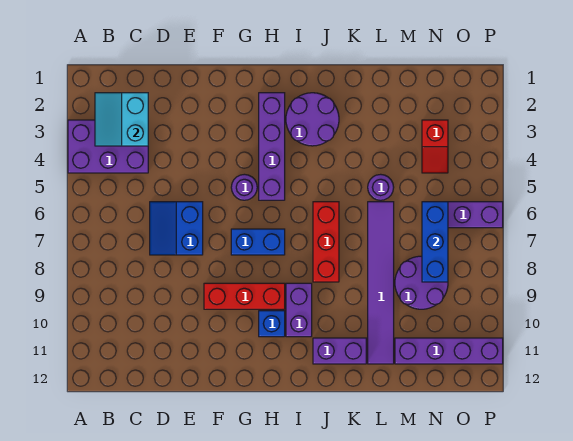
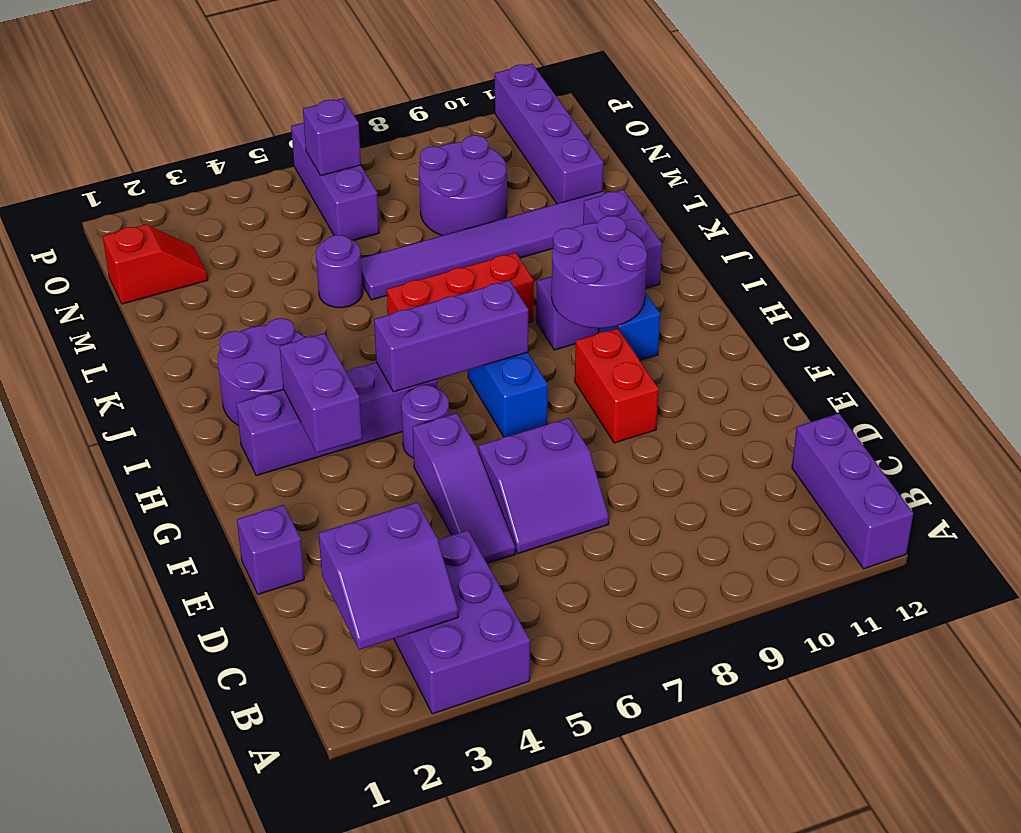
none -> purple brick A12:C12 level 1
cyan slope B2:C3 level 2 top C -> purple slope B2:C3 level 2 top C
none -> purple slope D5:F5 level 1 top F
blue slope D6:E7 level 1 top E -> purple slope D6:E7 level 1 top E
none -> purple brick E1 level 1
red brick F9:H9 level 1 -> red brick F9:G9 level 1
none -> purple brick G3:H3 level 2
none -> purple brick H5:H7 level 2
none -> purple round brick H9:I10 level 2
red slope N3:N4 level 1 top 3 -> red slope N1:N2 level 1 top 1
blue brick N6:N8 level 2 -> none
none -> purple brick O6 level 2

